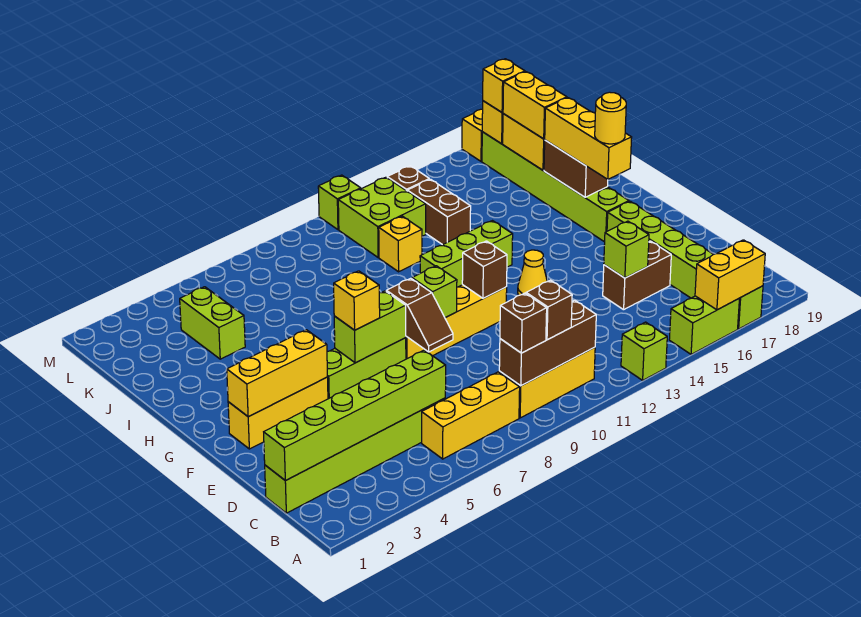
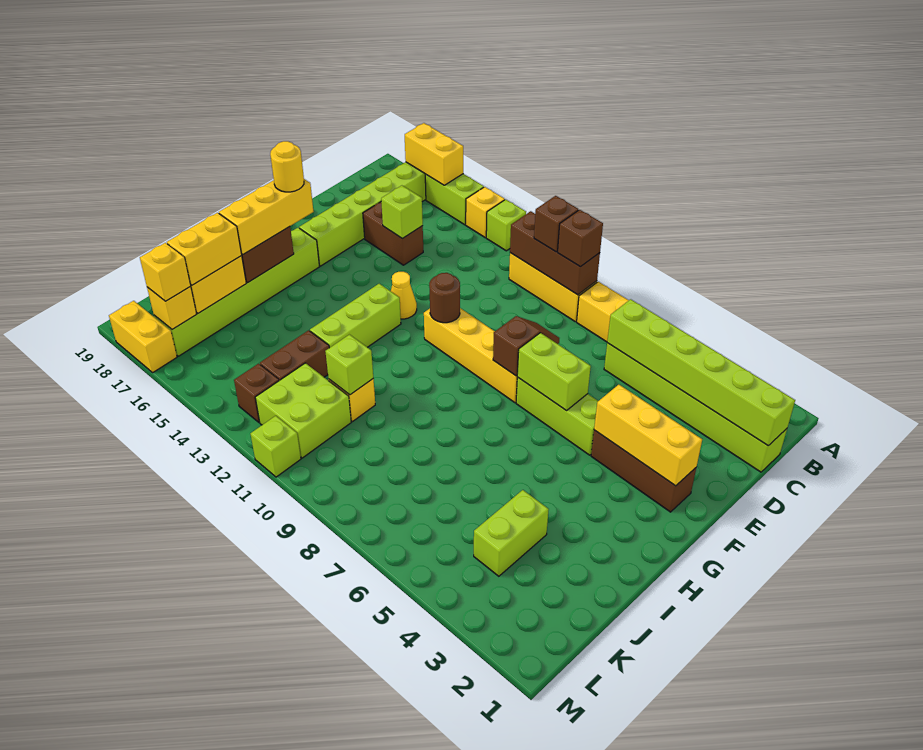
yellow brick F2:F4 level 1 -> brown brick F2:F4 level 1
yellow brick F6 level 3 -> yellow brick A14 level 1
lime brick F9 level 2 -> lime brick J11 level 2
brown brick F11 level 2 -> brown round brick F11 level 2
lime brick H11:H13 level 1 -> lime brick G13:I13 level 1

